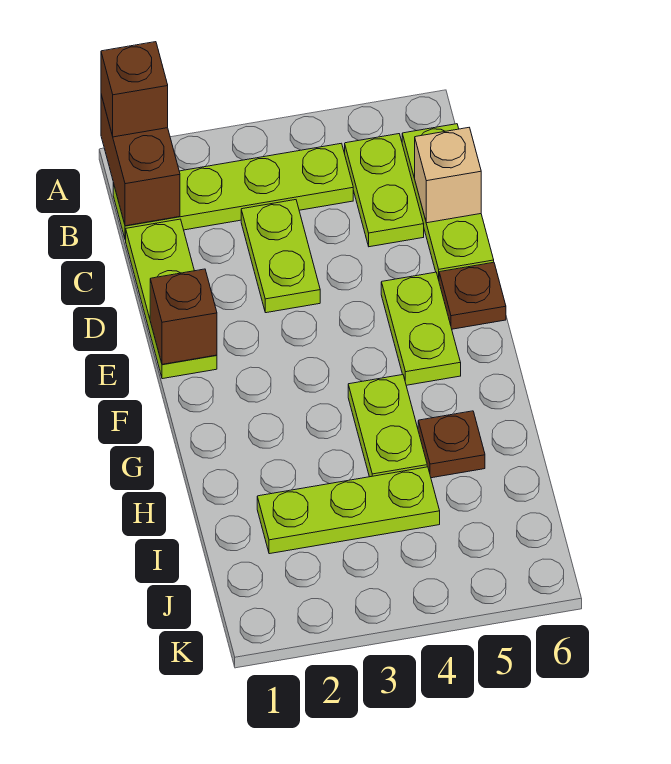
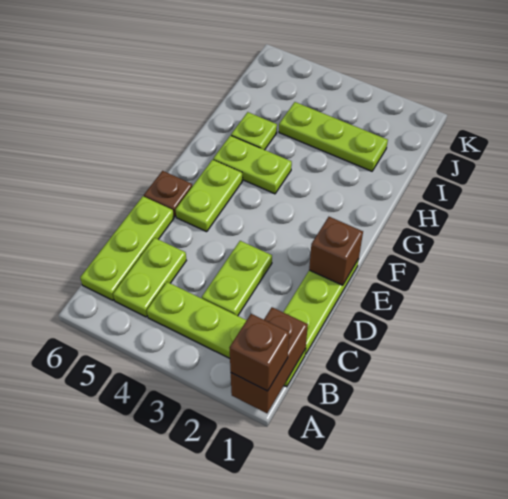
tan brick C6 level 2 -> none
lime plate G4:H4 level 1 -> lime plate G4:G5 level 1
brown plate H5 level 1 -> lime plate H5 level 1

